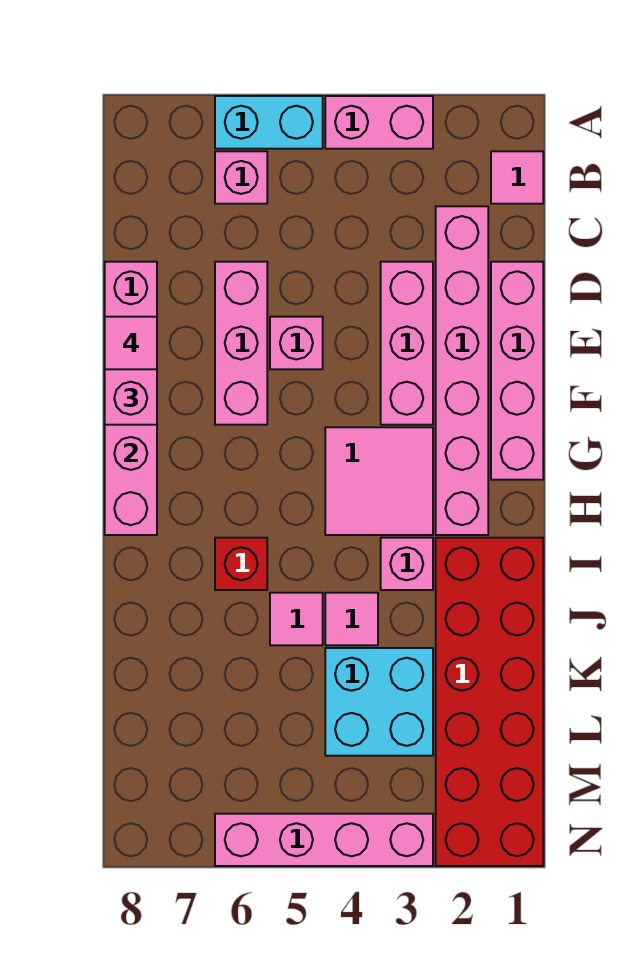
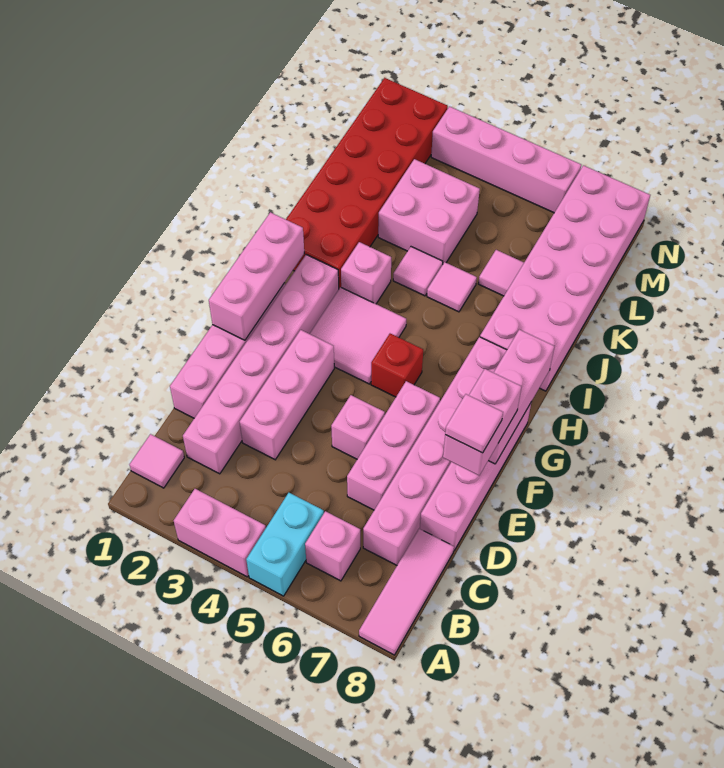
cyan brick A5:A6 level 1 -> cyan brick A5:B5 level 1
none -> pink tile A8:C8 level 1
none -> pink brick C7:H7 level 1
none -> pink brick F1:H1 level 2
red brick I6 level 1 -> red brick G5 level 1
none -> pink brick I7:N8 level 1
cyan brick K3:L4 level 1 -> pink brick K3:L4 level 1
none -> pink tile K6 level 1

